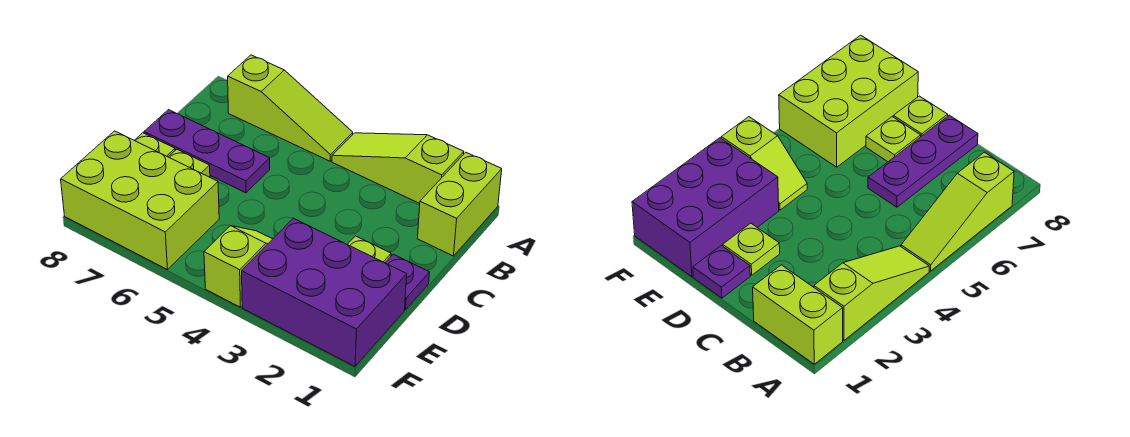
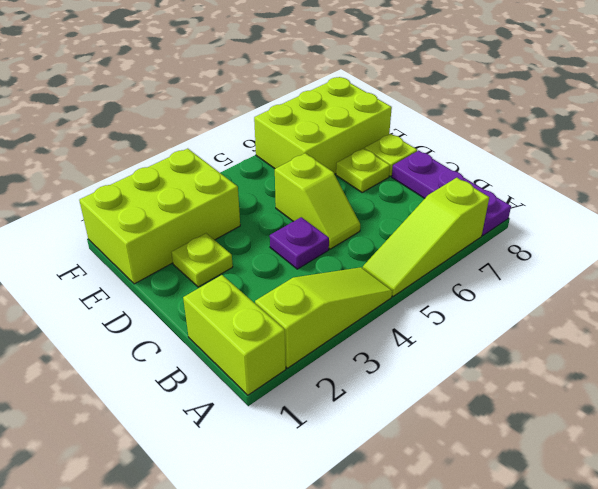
purple plate C6:C8 level 1 -> purple plate A8:C8 level 1
purple plate D1 level 1 -> purple plate C4 level 1
purple brick E1:F3 level 1 -> lime brick E1:F3 level 1
lime slope E4:F4 level 1 top F -> lime slope C5:D5 level 1 top D

